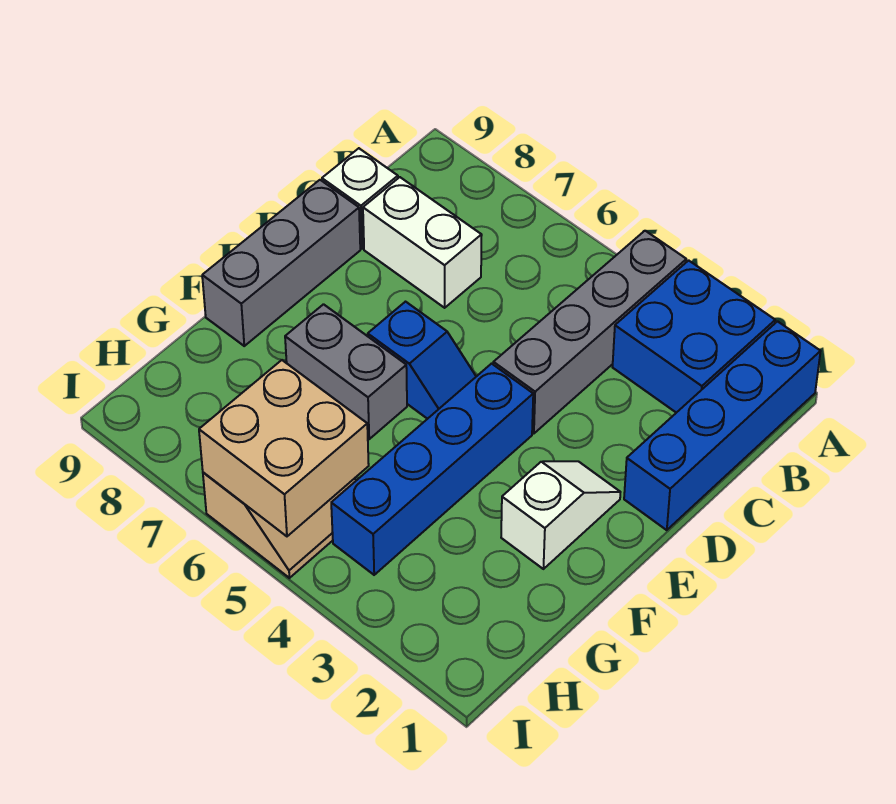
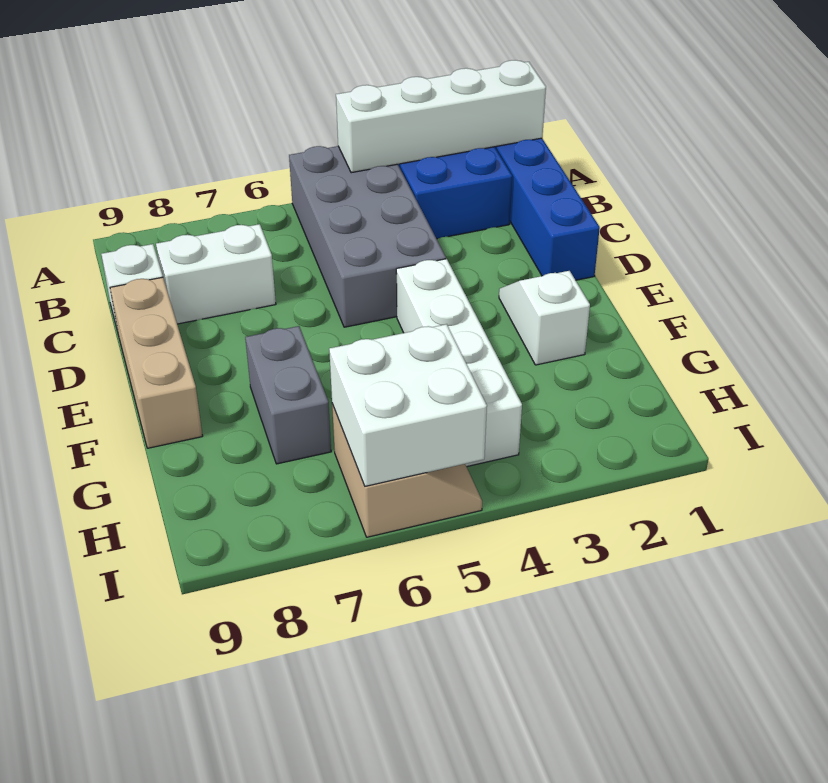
none -> white brick A1:A4 level 2
grey brick A4:D4 level 1 -> grey brick A4:D5 level 1
grey brick D9:F9 level 1 -> tan brick D9:F9 level 1
blue brick E4:H4 level 1 -> white brick E4:H4 level 1
blue slope E5:E6 level 1 top 6 -> none
grey brick F6:F7 level 1 -> grey brick F7:G7 level 1
tan brick H5:I6 level 2 -> white brick H5:I6 level 2

